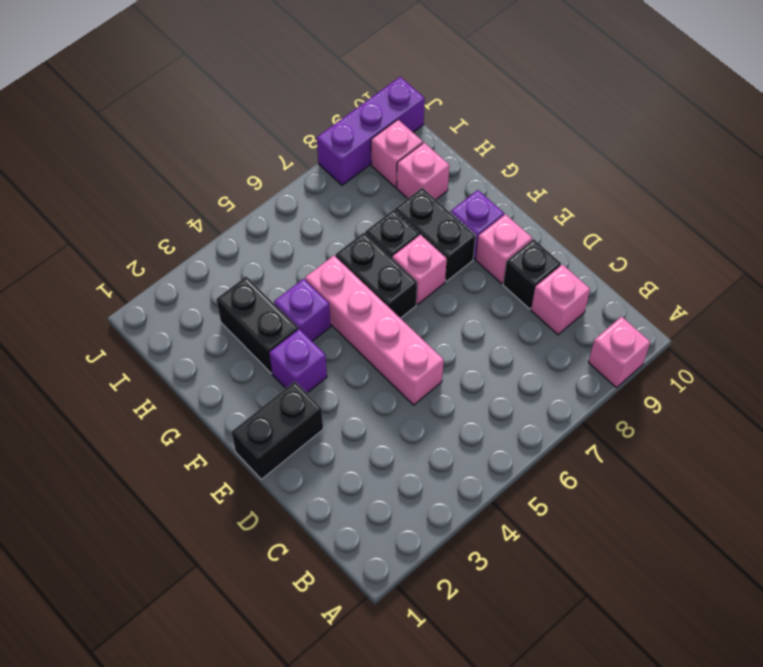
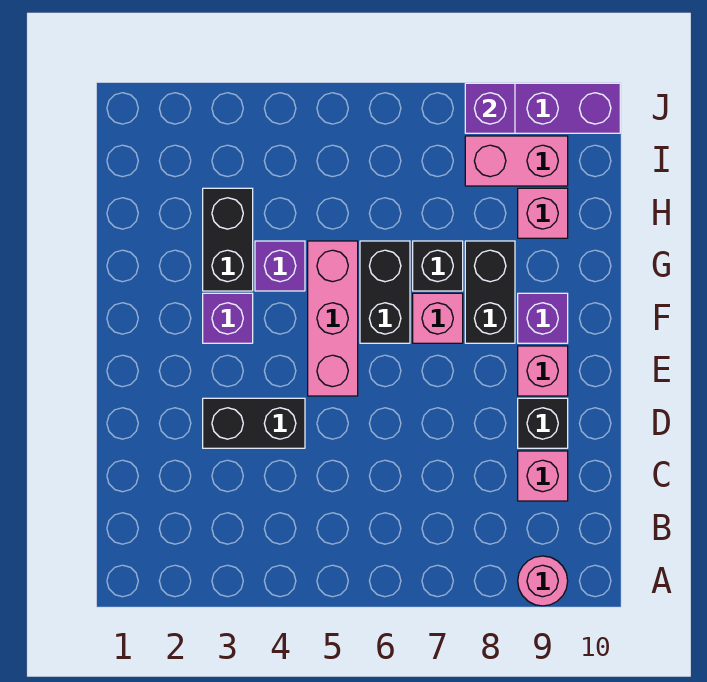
pink brick A9 level 1 -> pink round brick A9 level 1
pink brick D5:G5 level 1 -> pink brick E5:G5 level 1
black brick E1:E2 level 1 -> black brick D3:D4 level 1
pink brick I9 level 1 -> pink brick I8:I9 level 1
none -> purple brick J8 level 2

